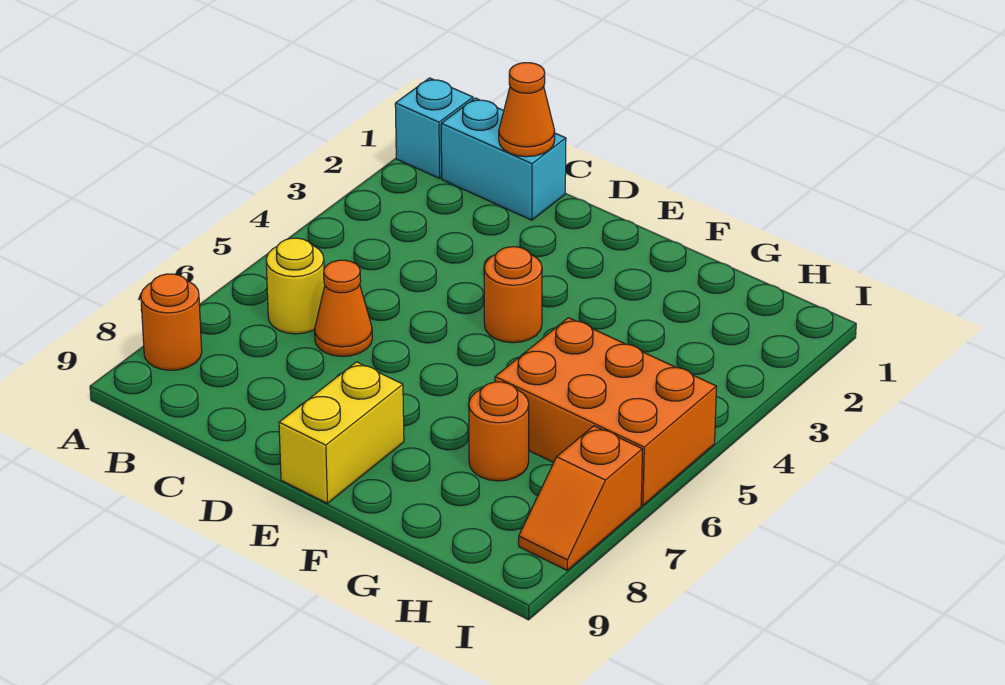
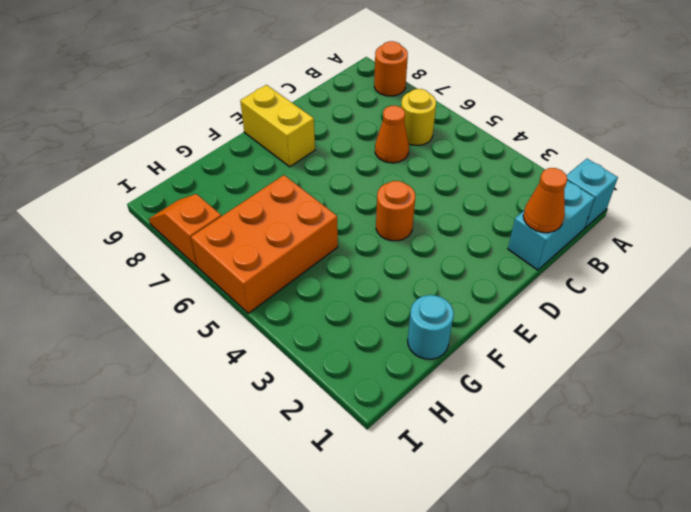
none -> cyan round brick G1 level 1
orange round brick G7 level 1 -> none

